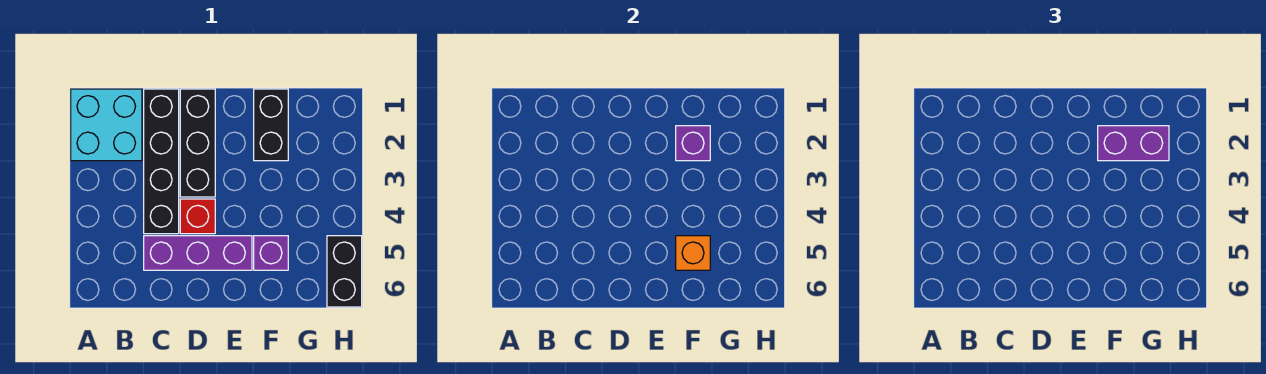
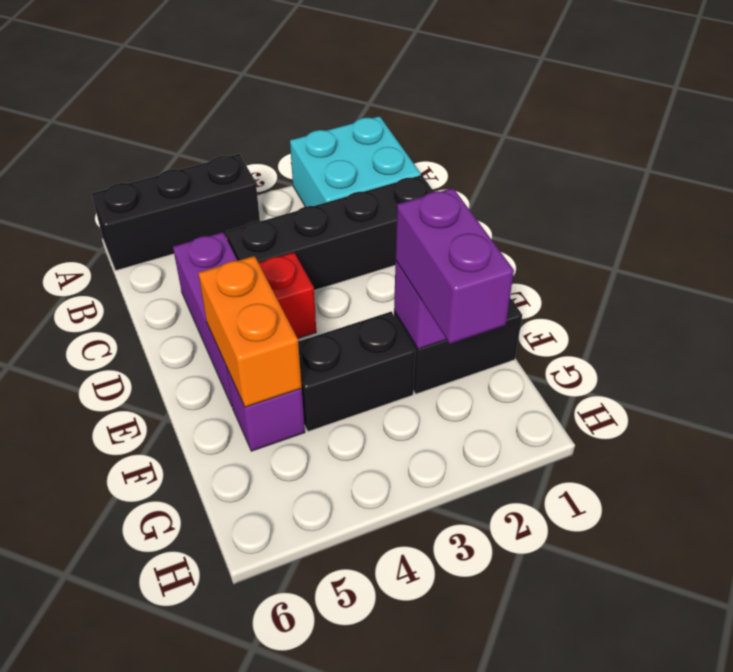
black brick D1:D3 level 1 -> black brick A4:A6 level 1
orange brick F5 level 2 -> orange brick E5:F5 level 2
black brick H5:H6 level 1 -> black brick F3:F4 level 1

